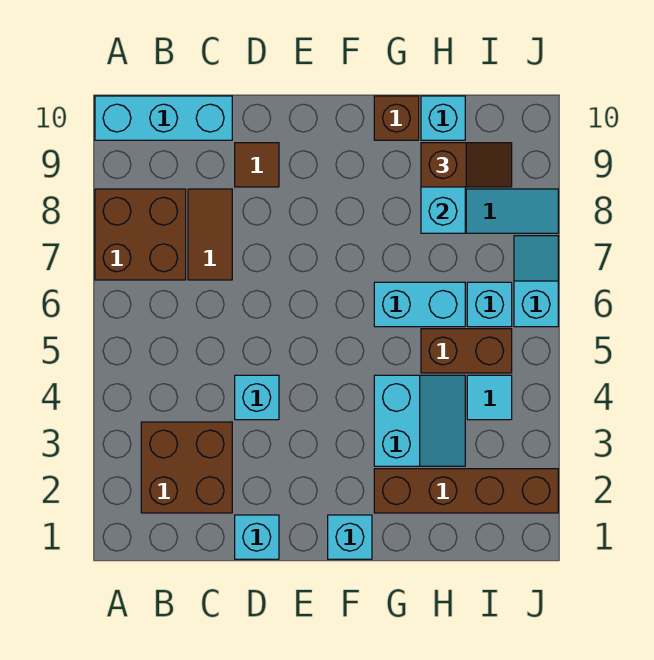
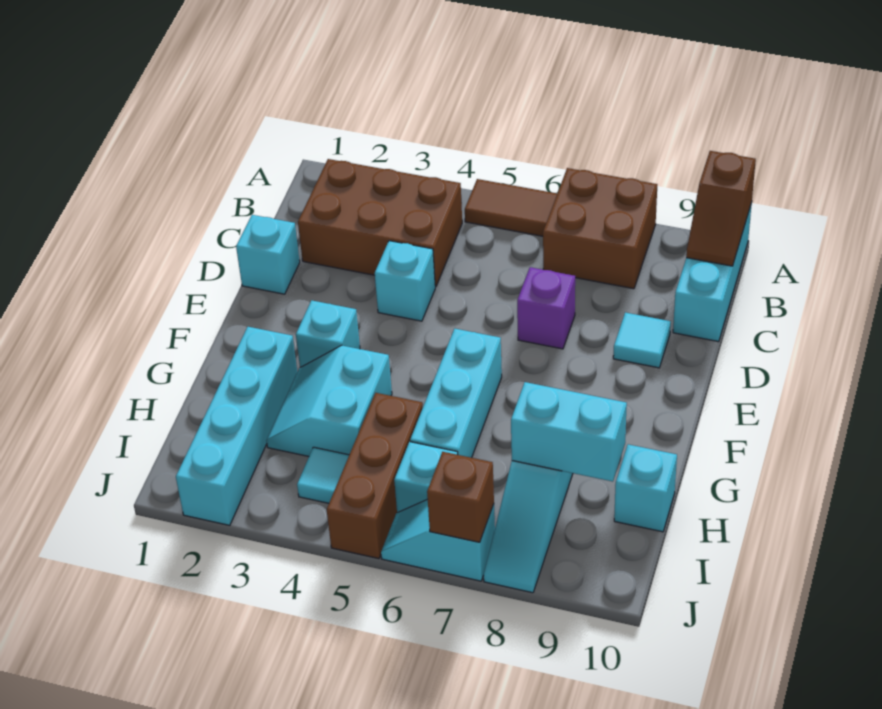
brown brick B2:C3 level 1 -> brown brick B2:C4 level 1
brown tile C7:C8 level 1 -> brown tile A5:A6 level 1
none -> purple brick D7 level 1
brown tile D9 level 1 -> cyan tile D9 level 1
cyan brick F1 level 1 -> cyan brick F3 level 1
brown brick G2:J2 level 1 -> cyan brick G2:J2 level 1
cyan slope G3:H4 level 1 top G -> cyan slope G3:H4 level 1 top 4
cyan brick G6:H6 level 1 -> cyan brick F6:H6 level 1
brown brick G10 level 1 -> brown brick J7 level 2
brown brick H5:I5 level 1 -> brown brick H5:J5 level 1
brown slope H9:I9 level 3 top H -> brown slope A10:B10 level 2 top A
cyan slope J6:J7 level 1 top 6 -> cyan slope J6:J7 level 1 top 7

